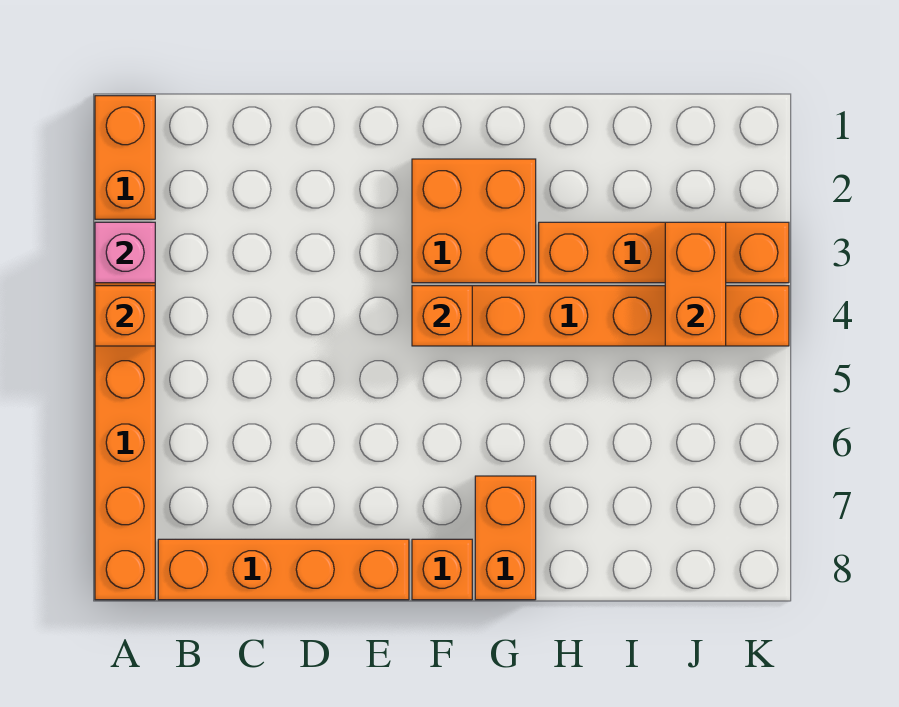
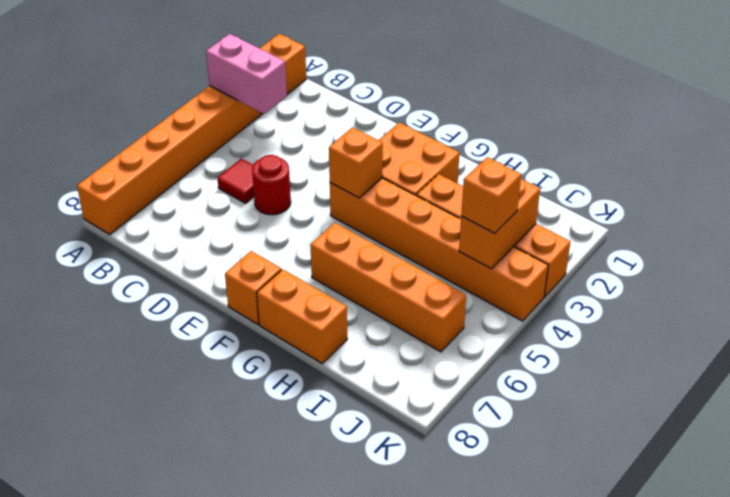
pink brick A3 level 2 -> pink brick A3:B3 level 2
orange brick A4 level 2 -> orange brick J4 level 3
orange brick B8:E8 level 1 -> orange brick G6:J6 level 1
none -> red tile C5 level 1
none -> red round brick D5 level 1
orange brick G7:G8 level 1 -> orange brick G8:H8 level 1

